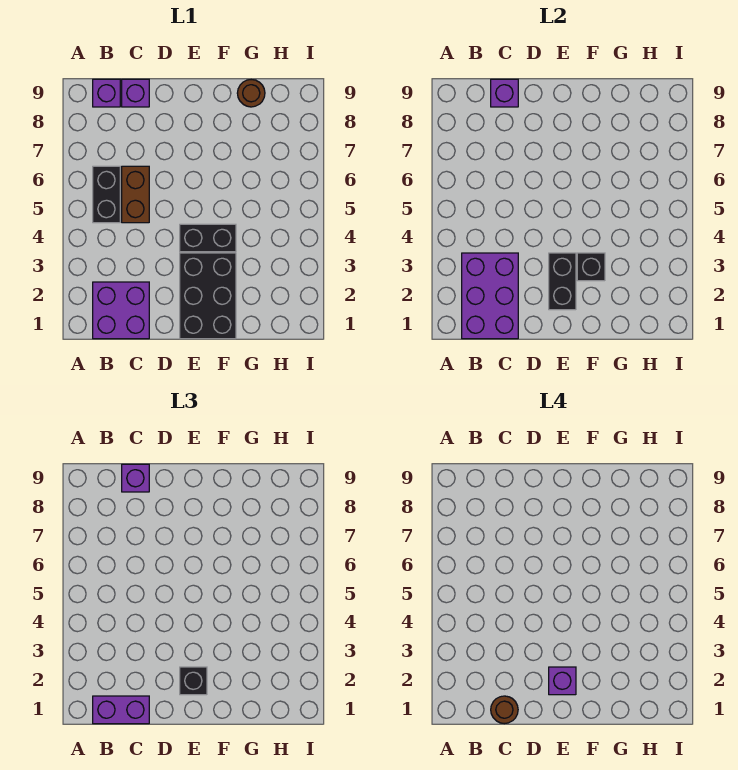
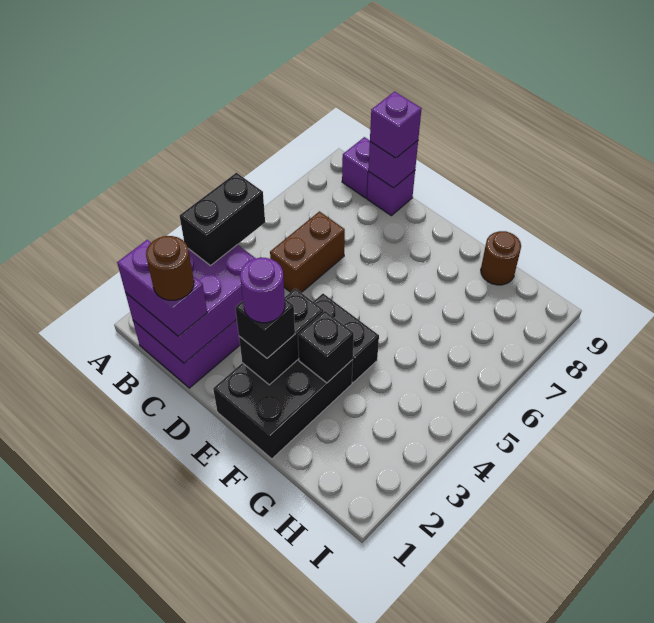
black brick B5:B6 level 1 -> black brick B3:B4 level 3
purple brick E2 level 4 -> purple round brick E2 level 4

